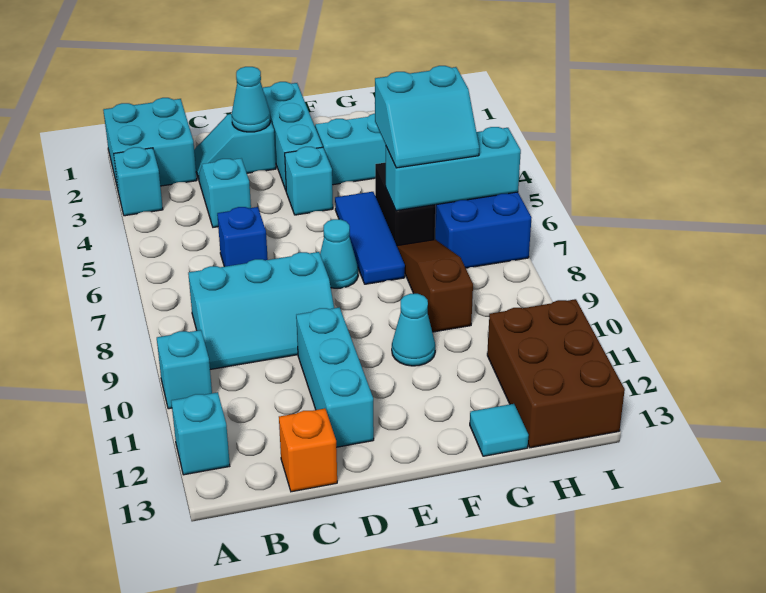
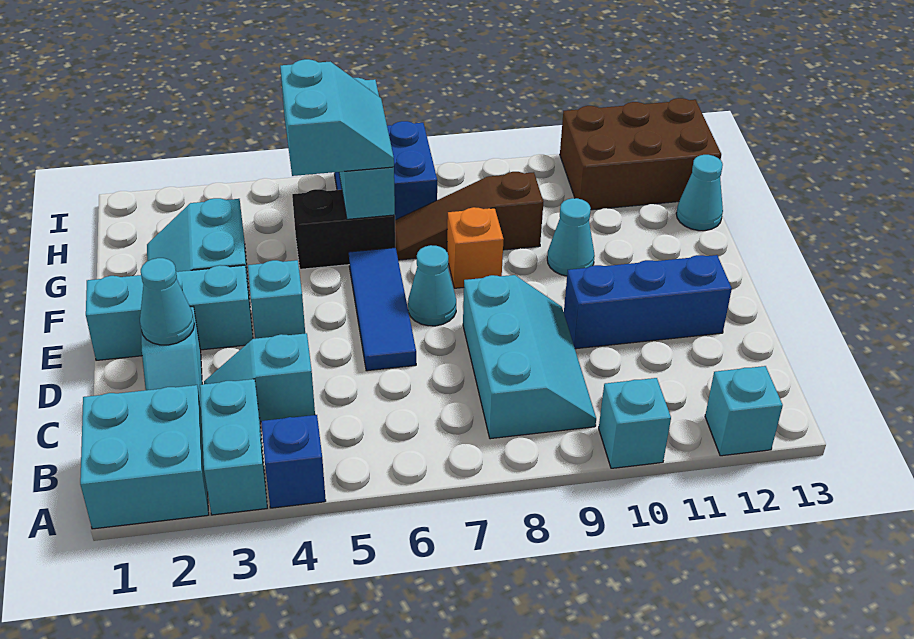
cyan brick A3 level 1 -> cyan brick A3:B3 level 1
blue brick C6 level 1 -> blue brick A4 level 1
orange brick C13 level 1 -> orange brick F8 level 1
cyan brick D10:D12 level 1 -> blue brick D10:D12 level 1
blue tile F5:F7 level 1 -> blue tile D6:F6 level 1
cyan tile G13 level 1 -> cyan cone G13 level 1

